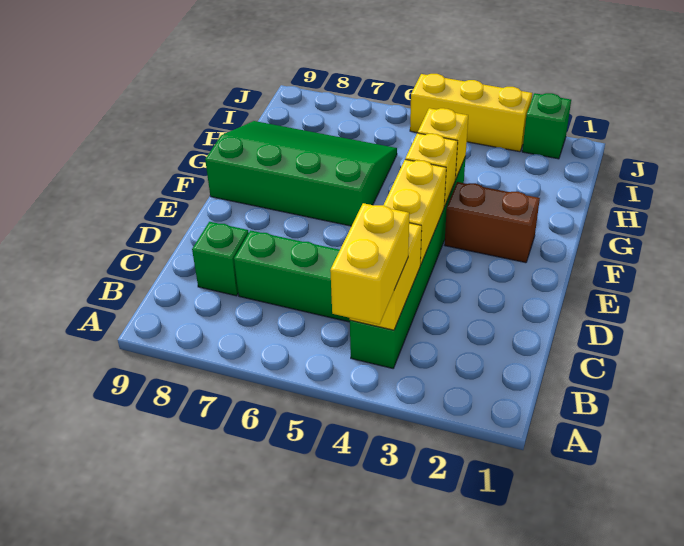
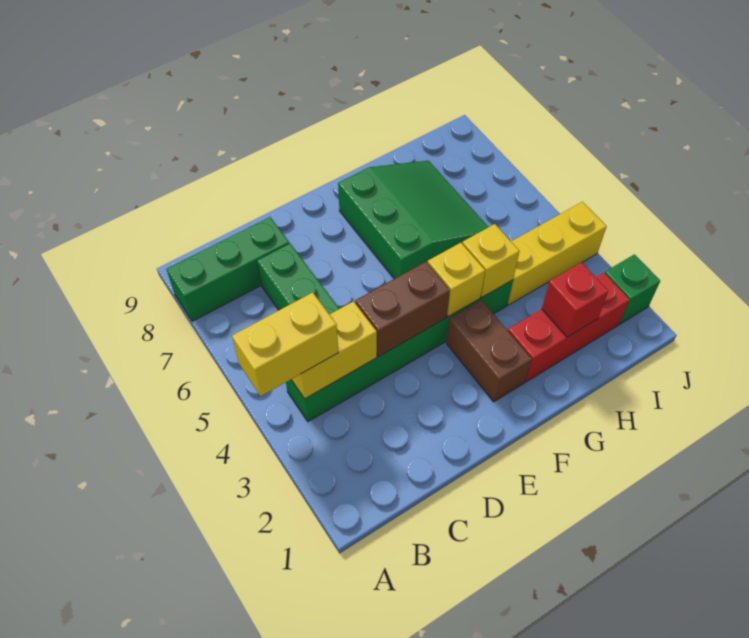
green brick C8 level 1 -> green brick A8:C8 level 1
yellow brick D4:E4 level 2 -> brown brick D4:E4 level 2
green slope F6:H9 level 1 top F -> green slope F6:H8 level 1 top F
none -> red brick G2:I2 level 1
none -> red brick H2 level 2
yellow brick J3:J5 level 1 -> yellow brick H4:J4 level 1

